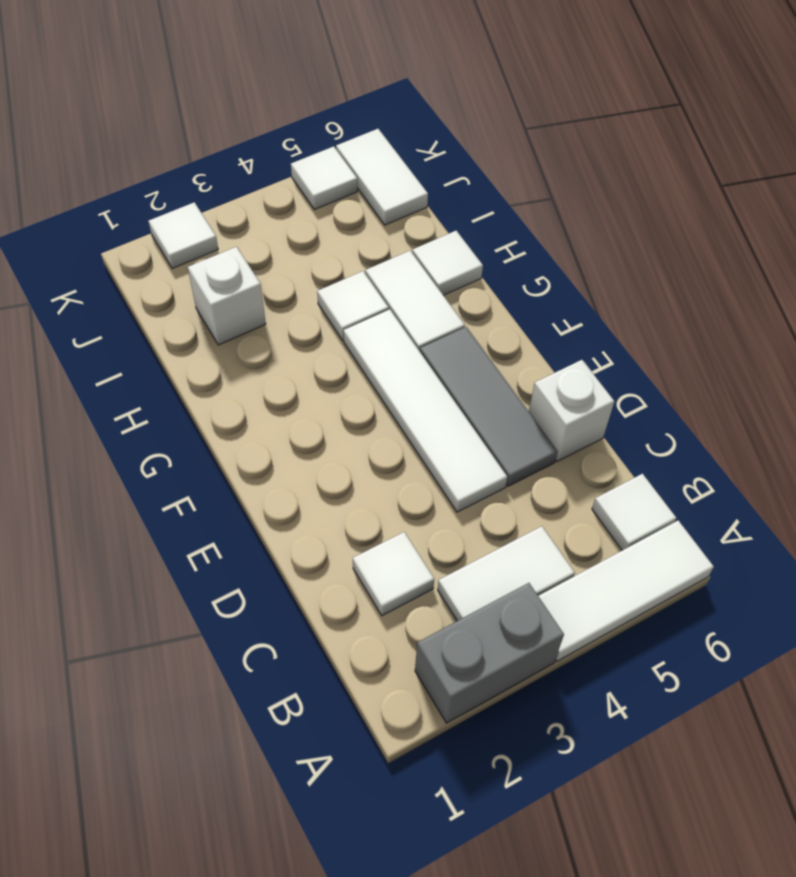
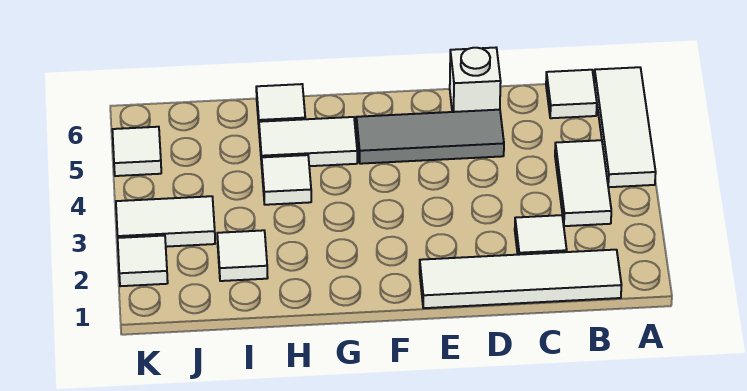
grey brick A2:A3 level 1 -> none
white tile D4:G4 level 1 -> white tile B1:E1 level 1
white brick I2 level 1 -> white tile I2 level 1
white tile J6:K6 level 1 -> white tile J3:K3 level 1

